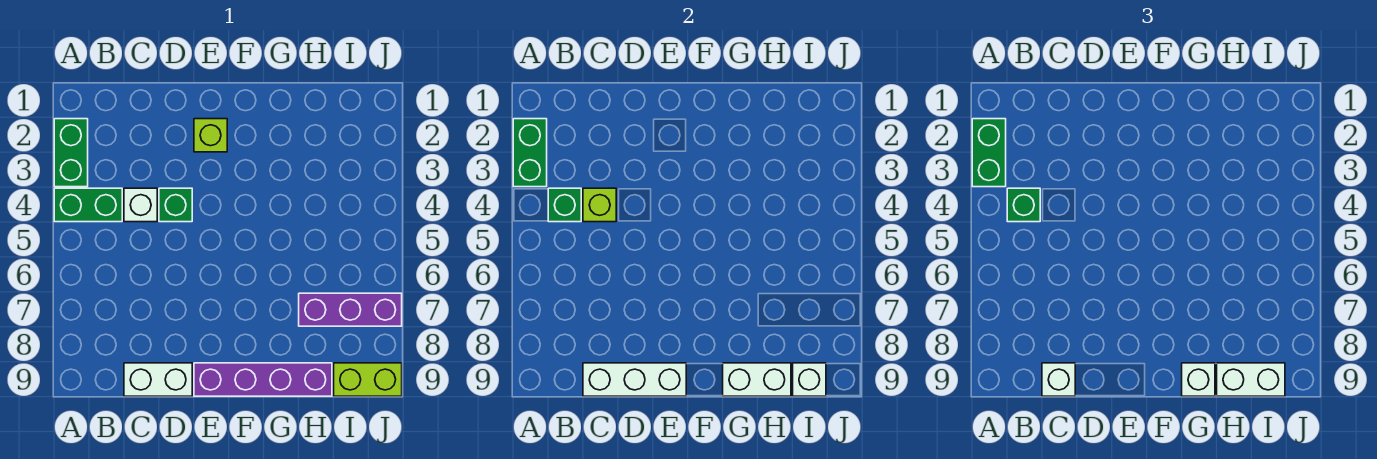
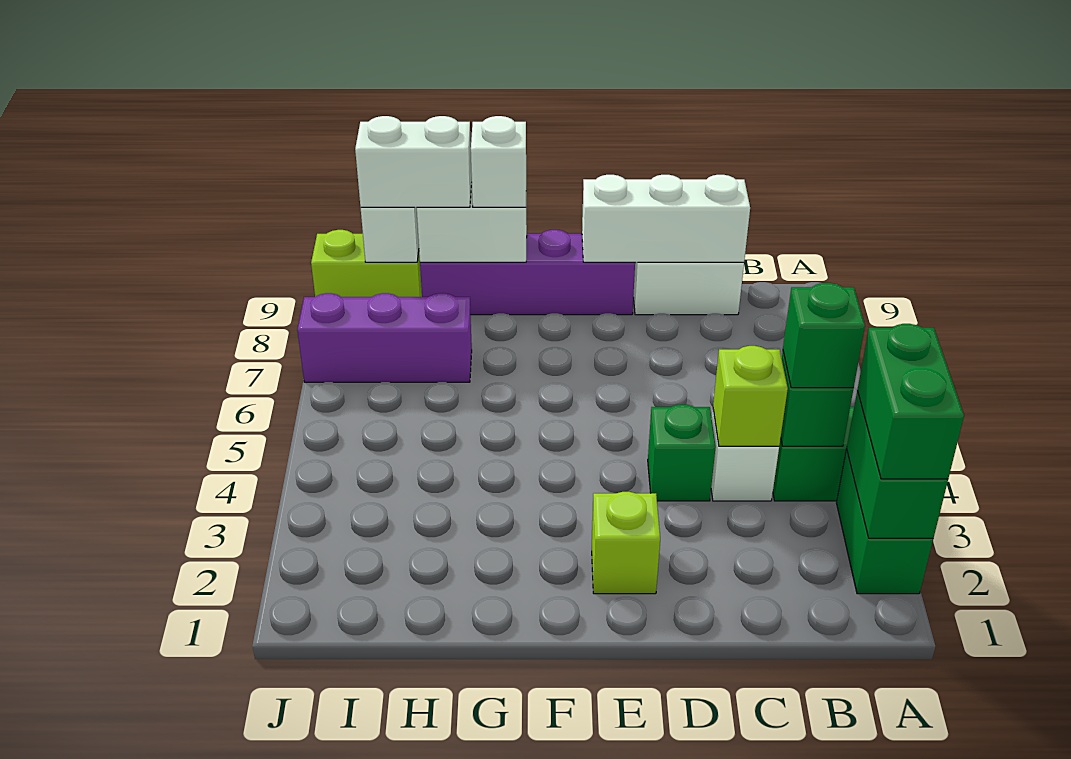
white brick C9 level 3 -> none

